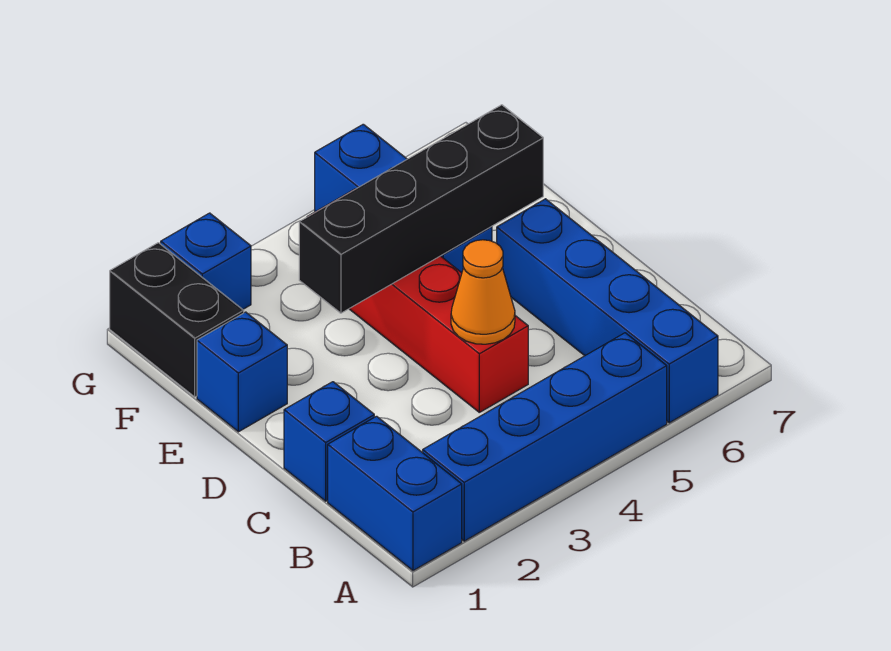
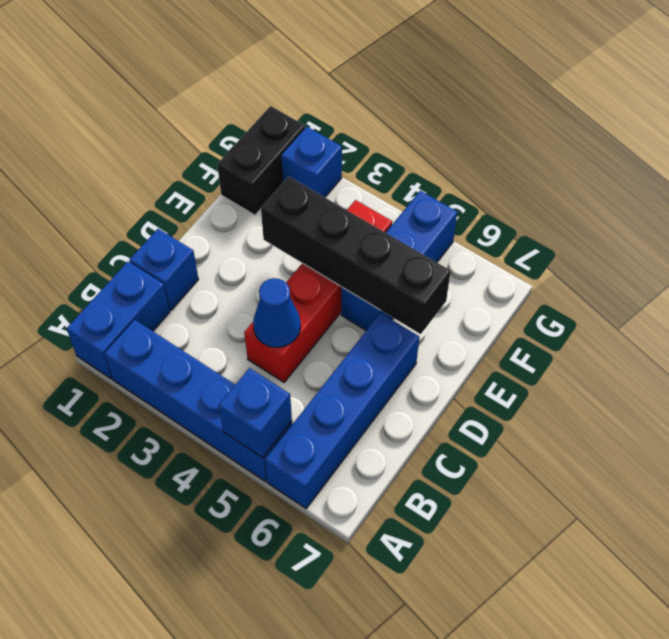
orange cone C4 level 2 -> blue cone C4 level 2
blue brick E1 level 1 -> blue brick A5 level 2

